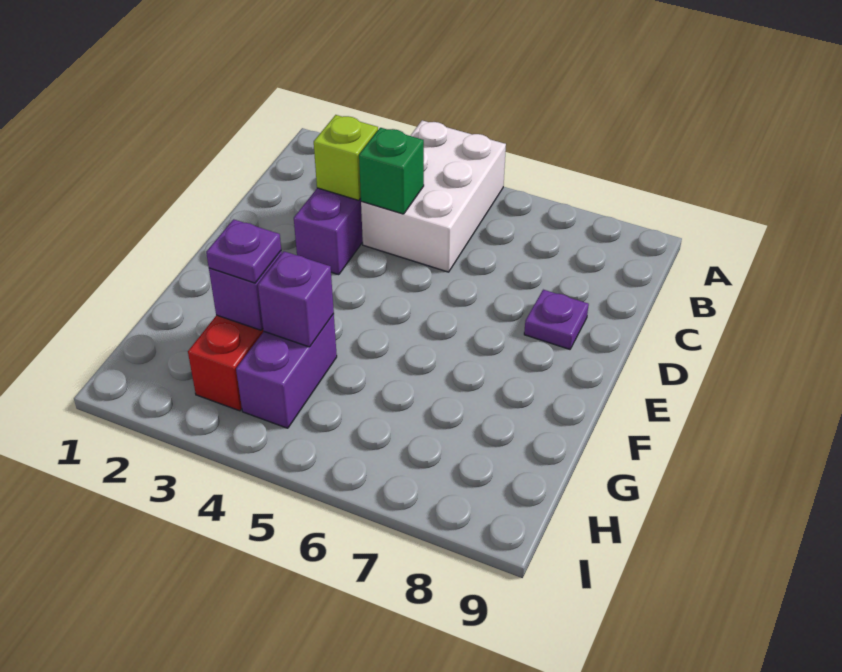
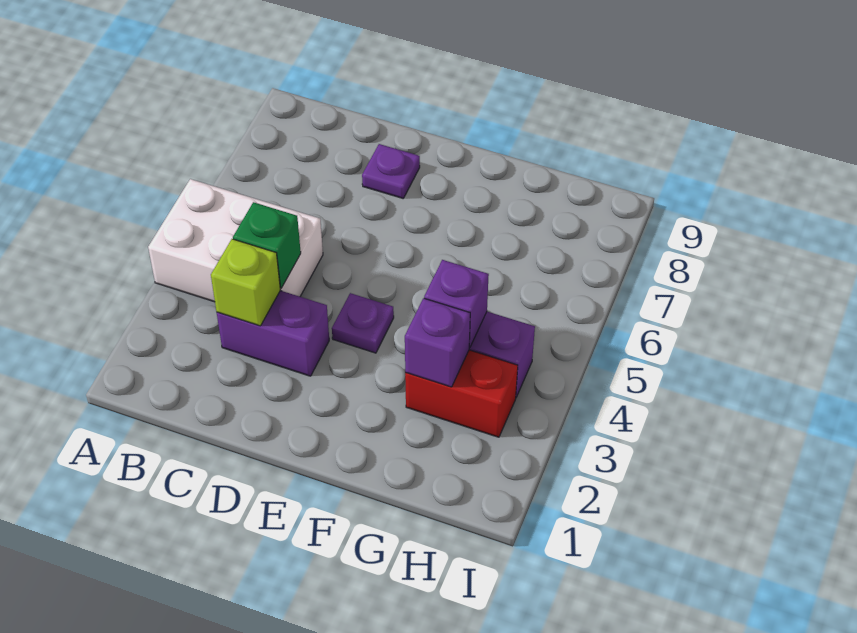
purple plate G3 level 3 -> purple plate E4 level 1

